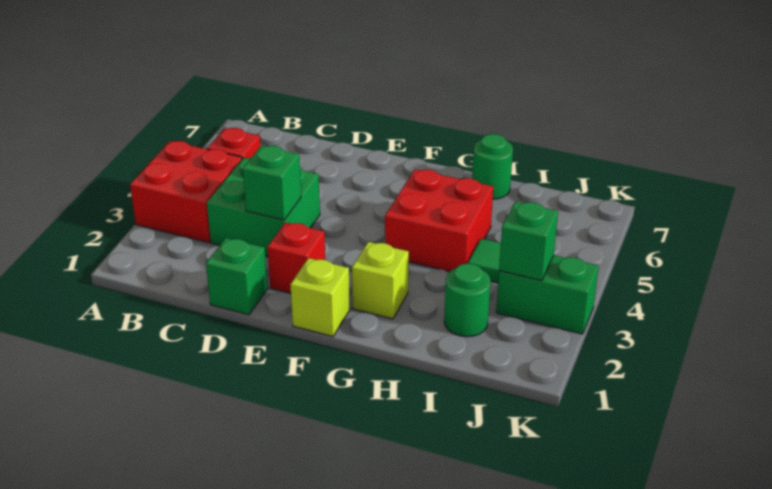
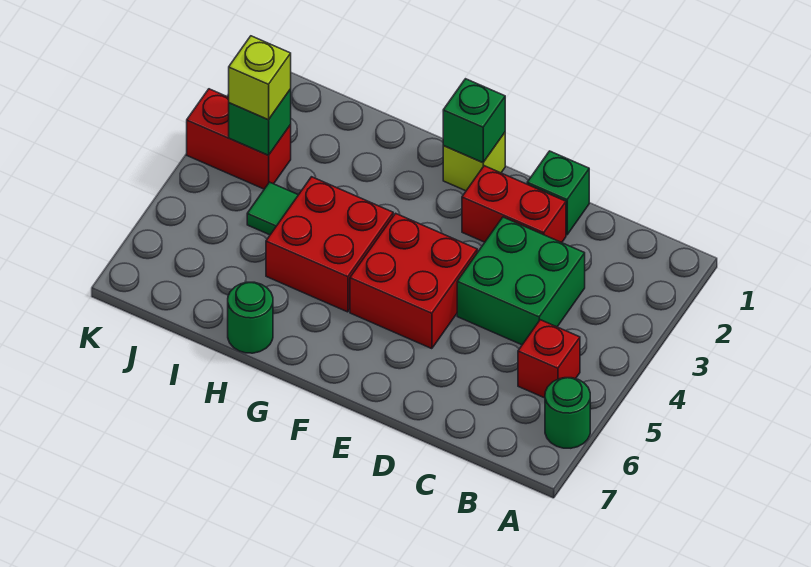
red brick A3:B4 level 1 -> red brick E4:F5 level 1
green brick D3 level 2 -> green brick F1 level 2
red brick E2 level 1 -> red brick D2:E2 level 1
lime brick G2 level 1 -> lime brick J3 level 3
green round brick I2 level 1 -> green round brick A6 level 1
green brick J3:K3 level 1 -> red brick J3:K3 level 1

